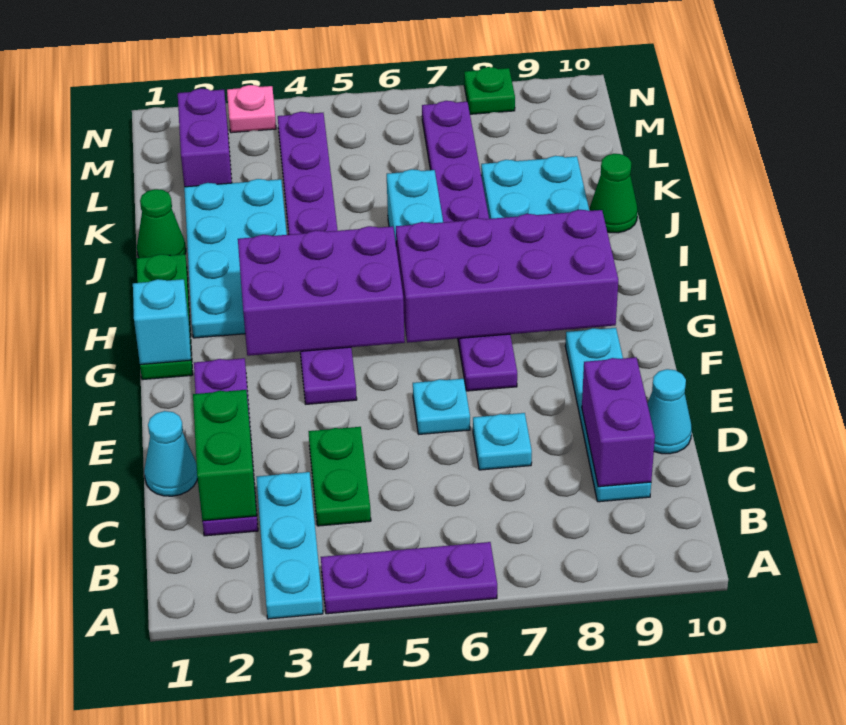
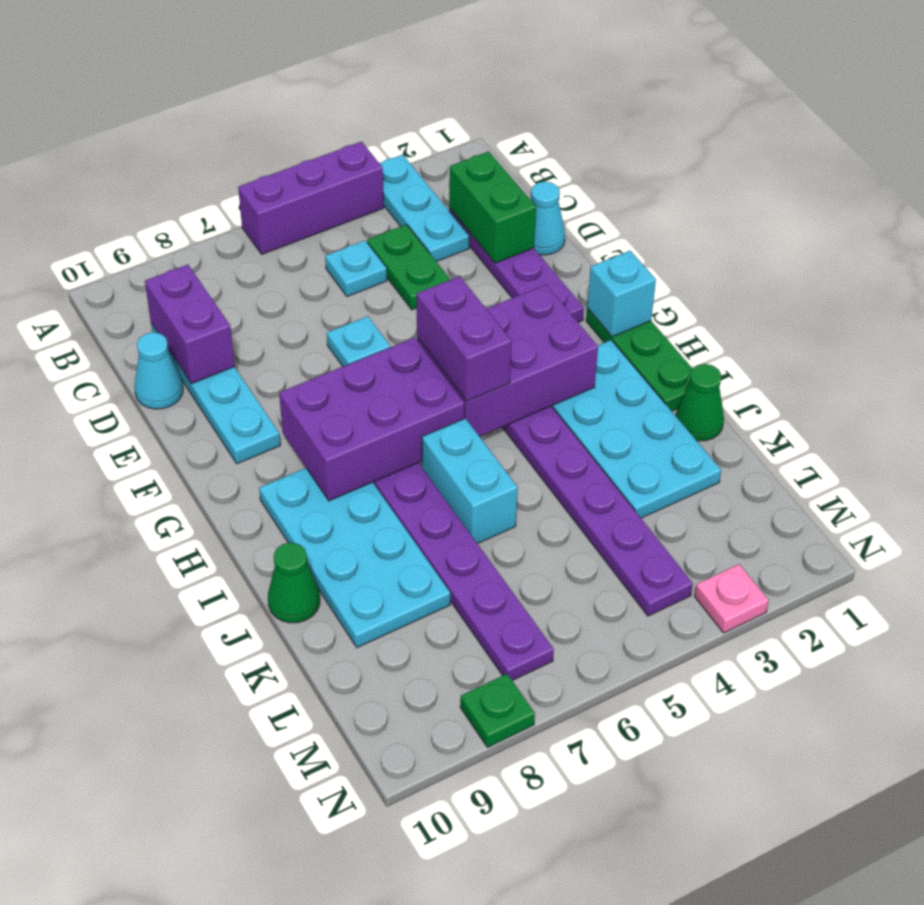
purple plate A4:A6 level 1 -> purple brick A4:A6 level 1
cyan plate D7 level 1 -> cyan plate C5 level 1
purple brick G6:H9 level 2 -> purple brick G6:H8 level 2
purple brick L2:M2 level 1 -> purple brick G5:H5 level 3

